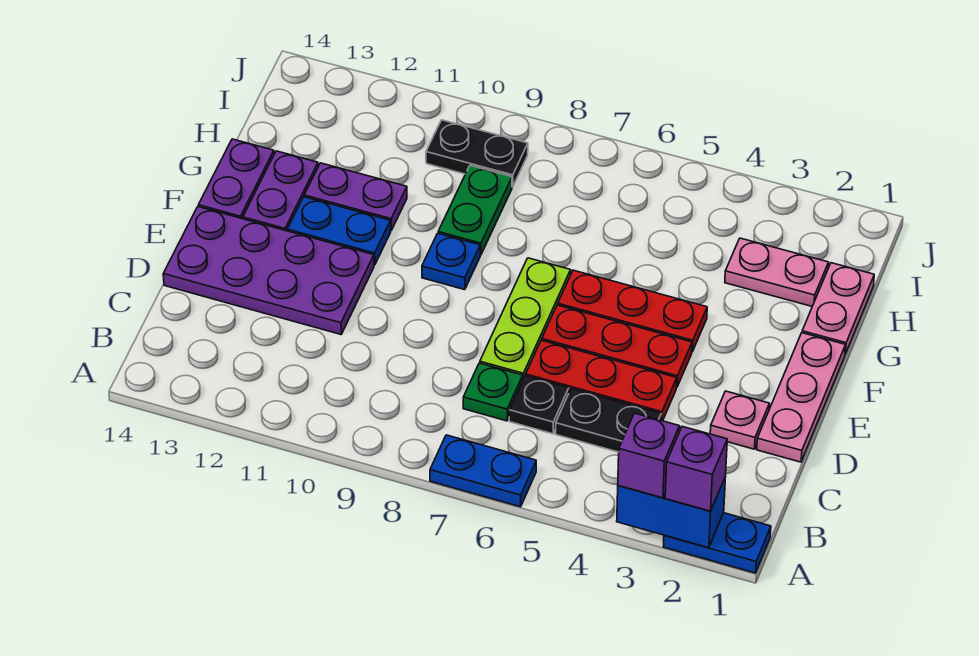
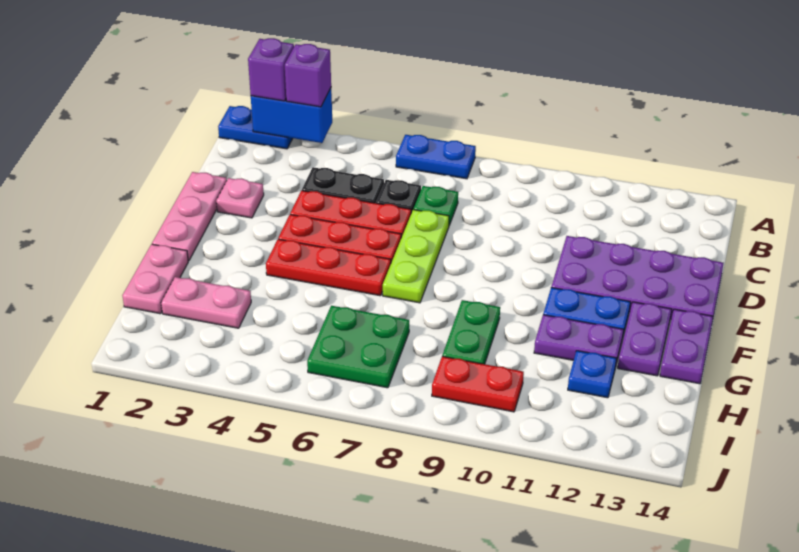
blue plate F9 level 1 -> blue plate H12 level 1
none -> green plate H6:I7 level 1
black plate I9:I10 level 1 -> red plate I9:I10 level 1

